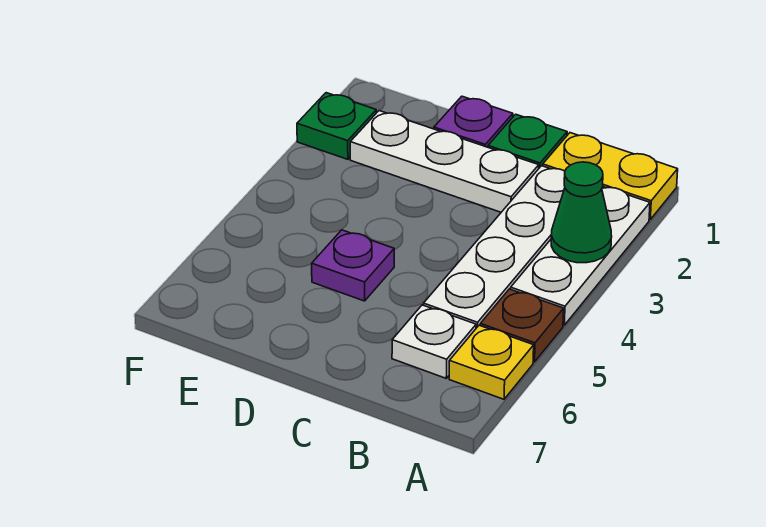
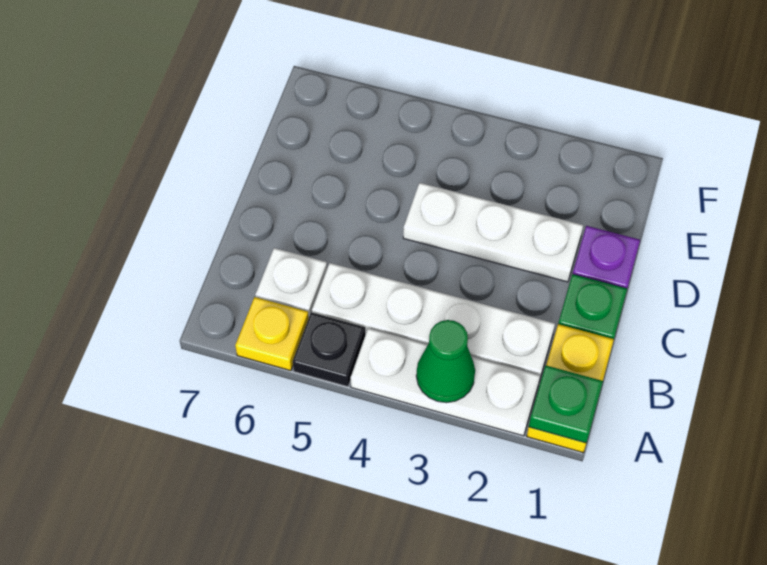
brown plate A5 level 1 -> black plate A5 level 1
white plate C2:E2 level 1 -> white plate D2:D4 level 1
purple plate D5 level 1 -> none
green plate F2 level 1 -> green plate A1 level 2

